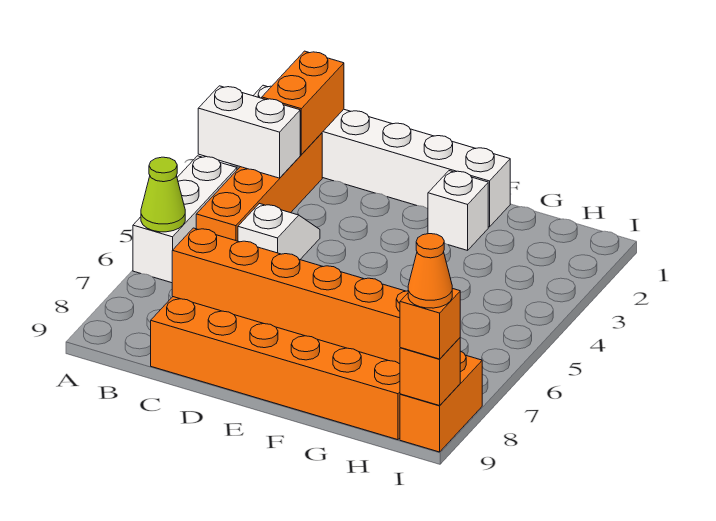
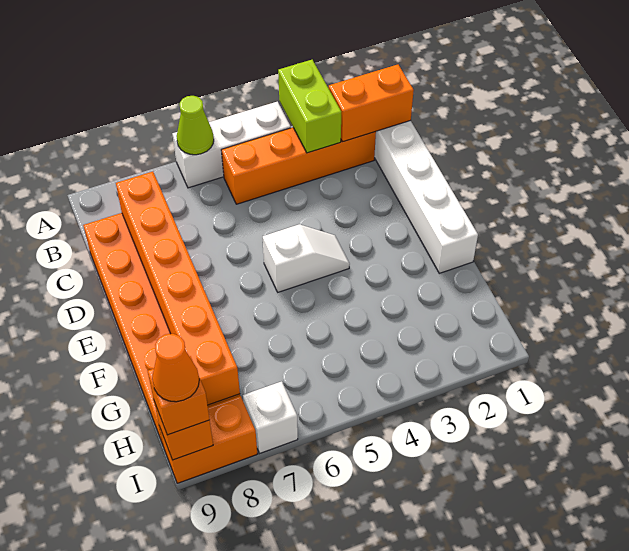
white brick A3:B3 level 2 -> lime brick A3:B3 level 2
white slope C4:C5 level 1 top 5 -> white slope E4:E5 level 1 top 5
white brick F2 level 1 -> white brick I7 level 1

